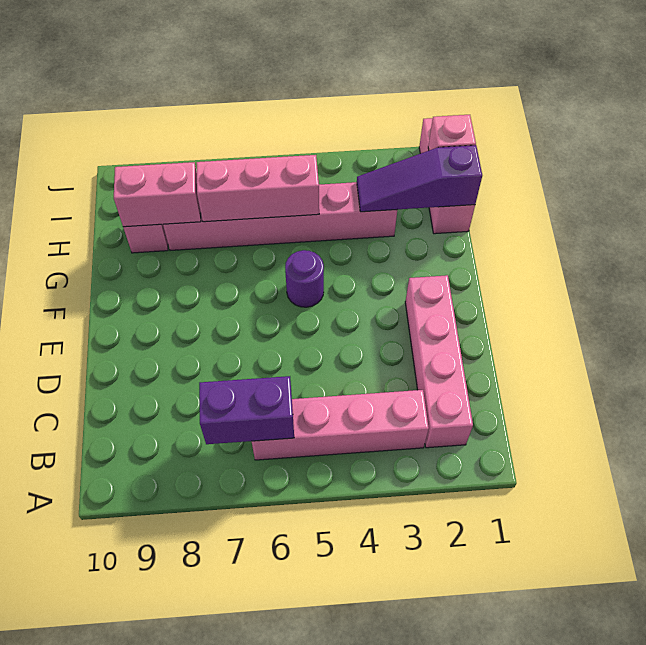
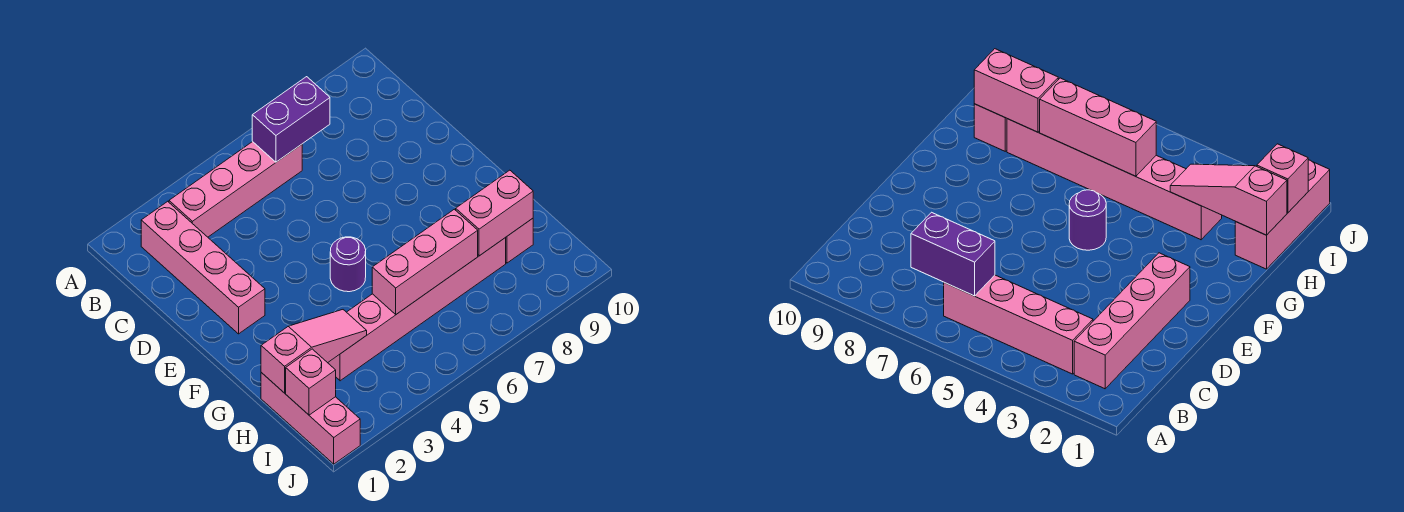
purple slope H1:H3 level 2 top 1 -> pink slope H1:H3 level 2 top 1

